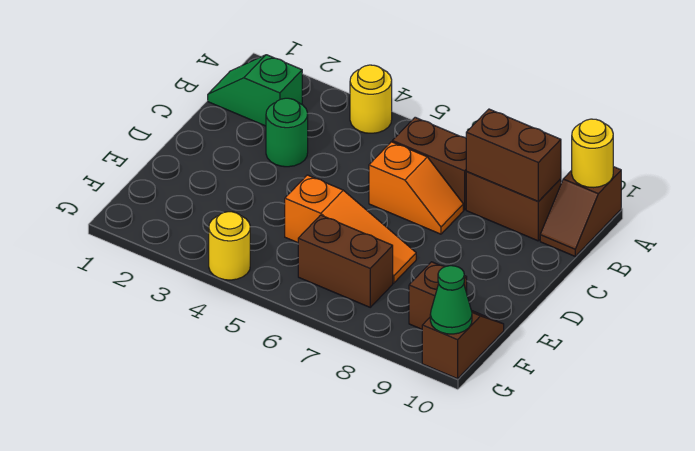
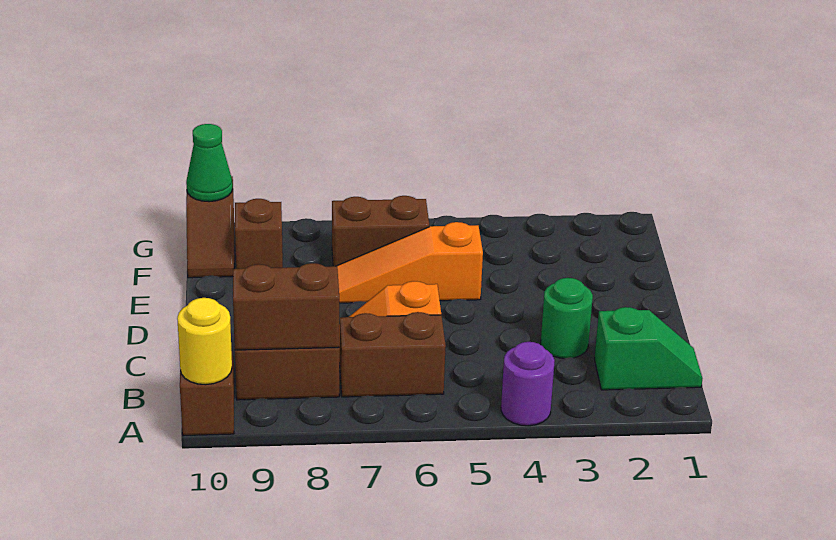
yellow round brick A4 level 1 -> purple round brick A4 level 1
yellow round brick G4 level 1 -> none

